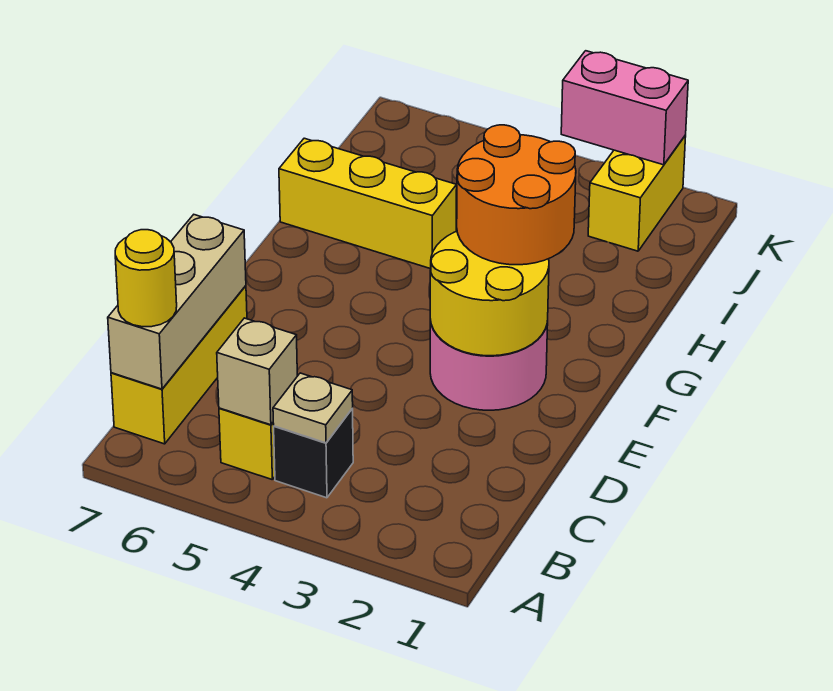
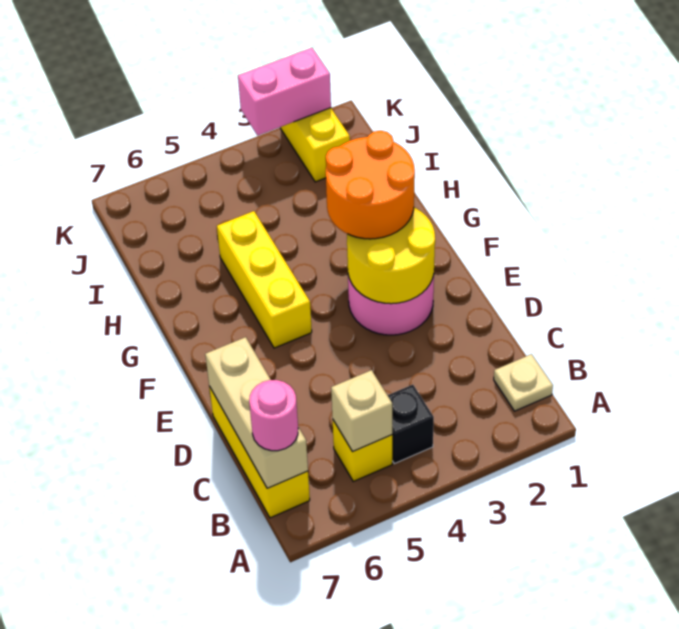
tan plate B4 level 2 -> tan plate B1 level 1
yellow round brick B7 level 3 -> pink round brick B7 level 3
yellow brick H5:H7 level 1 -> yellow brick F5:H5 level 1

